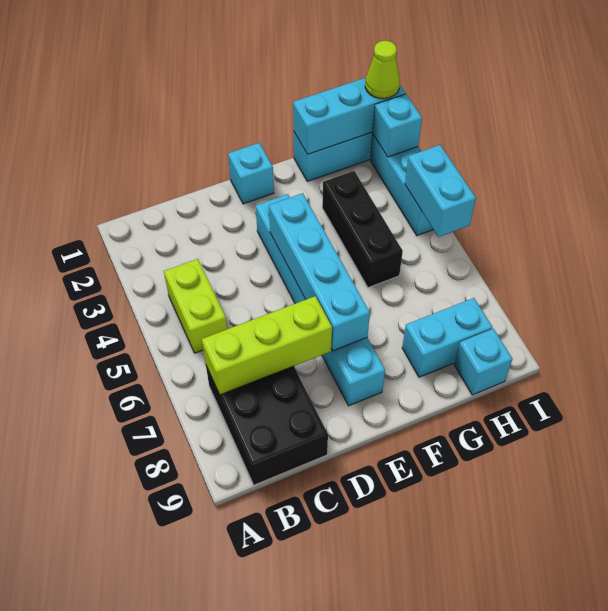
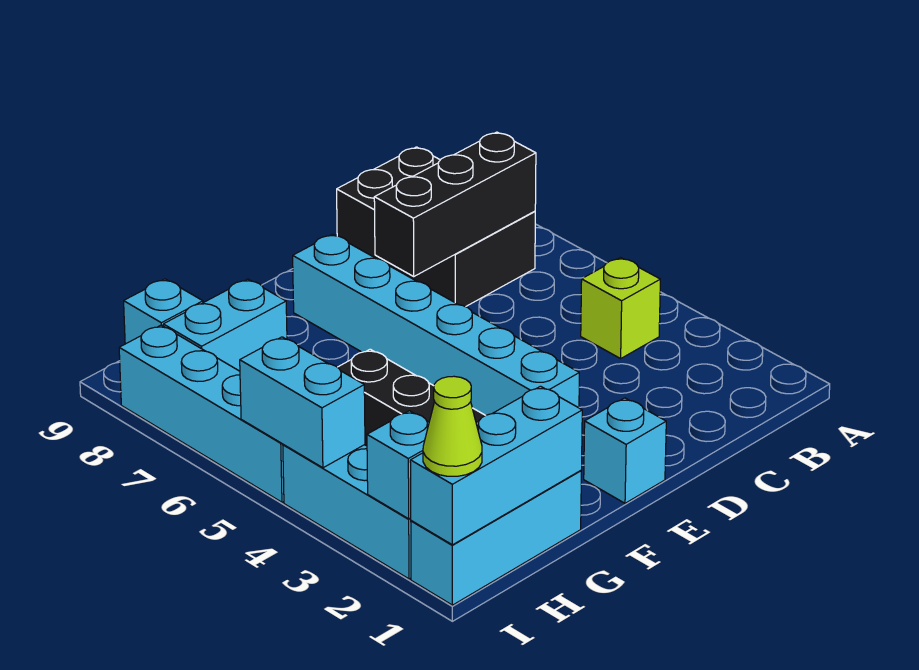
lime brick B4:B5 level 1 -> lime brick B4 level 1
lime brick B7:D7 level 2 -> black brick B7:D7 level 2
cyan brick E4:E7 level 2 -> cyan brick I5:I8 level 1

